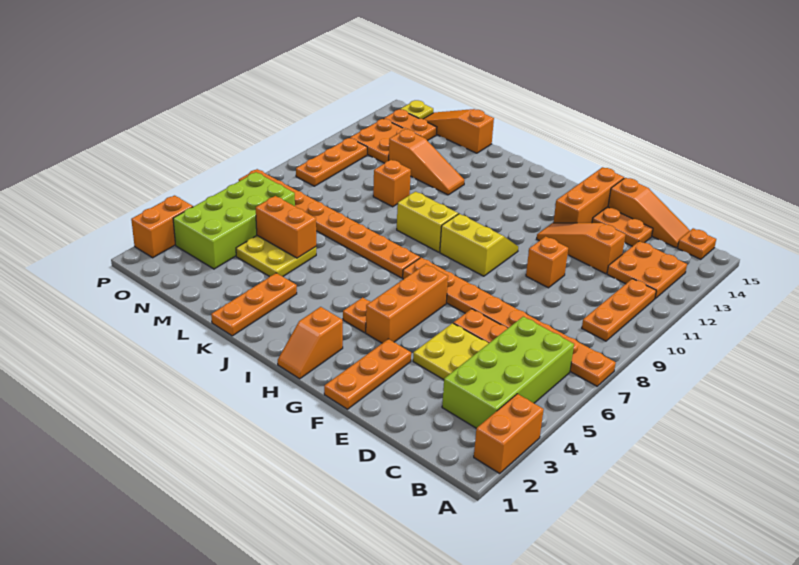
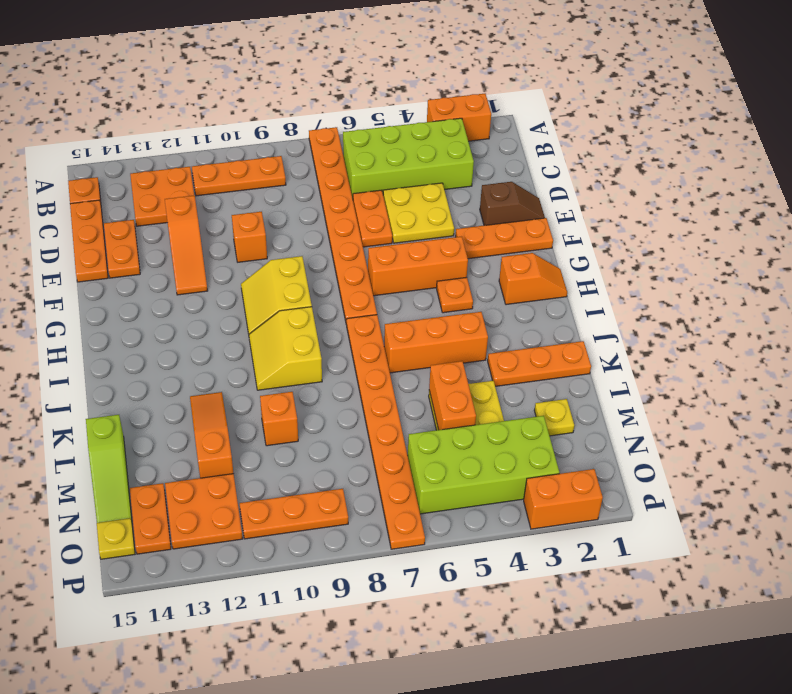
orange slope C15:E15 level 1 top E -> orange plate C15:E15 level 1
none -> brown slope E1:E2 level 1 top 2
orange brick F13:F15 level 1 -> orange brick J4:J6 level 1
orange slope L15:N15 level 1 top L -> lime slope L15:N15 level 1 top L
none -> yellow plate M2 level 1

